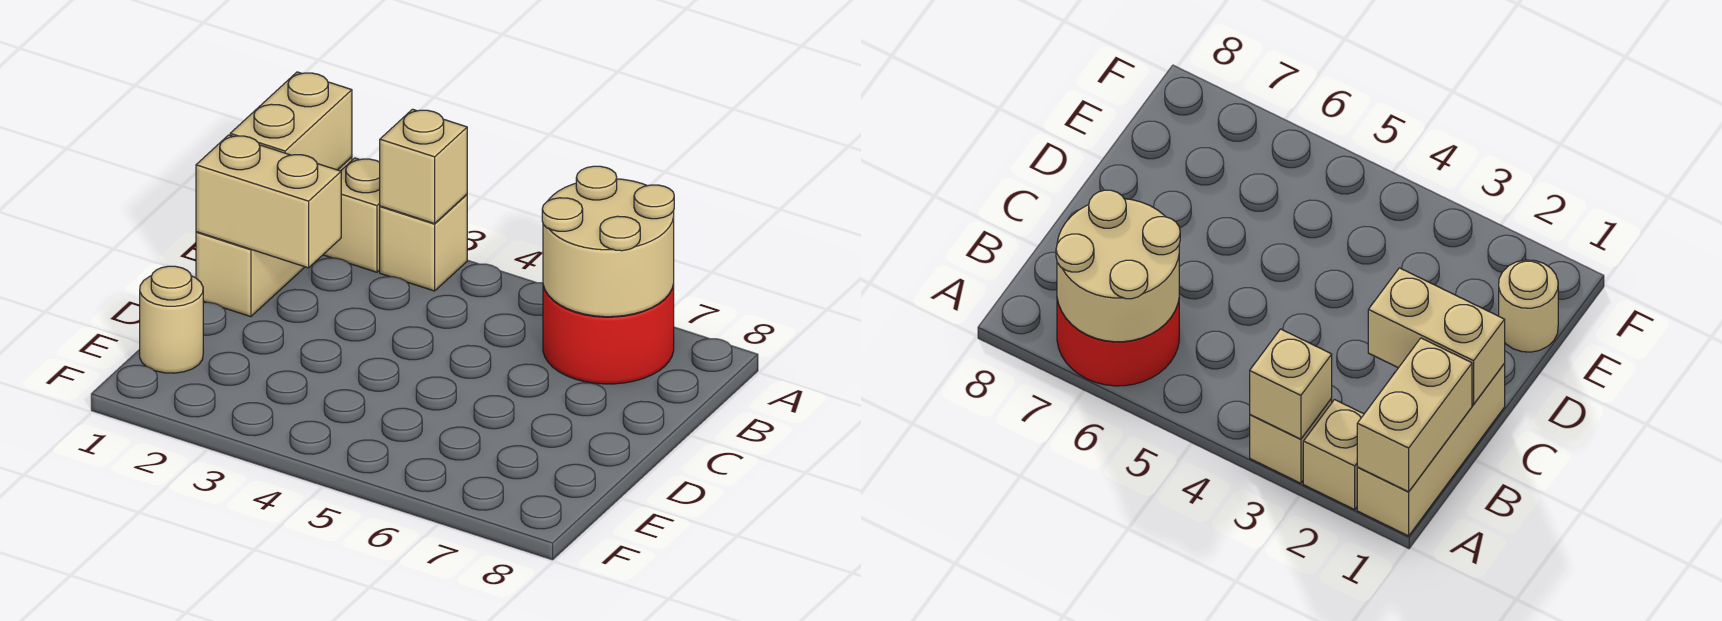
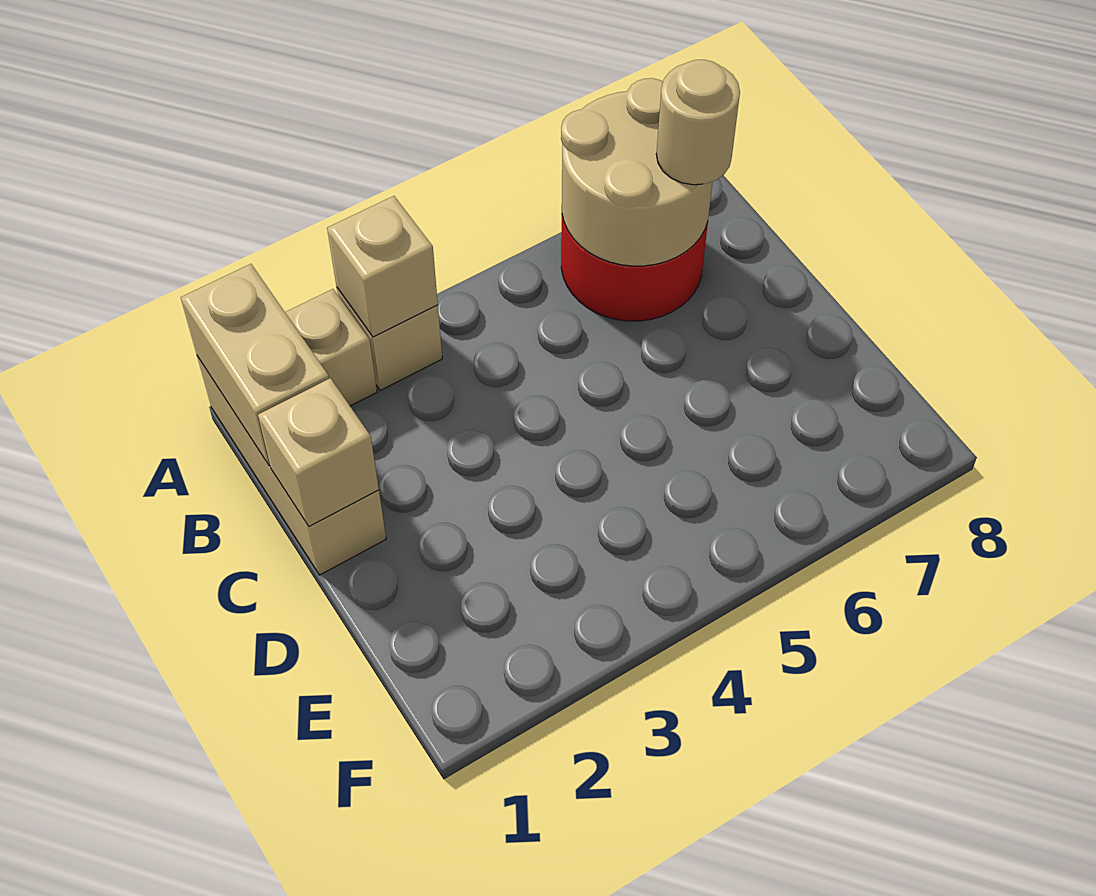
tan brick C1:C2 level 2 -> tan brick C1 level 2
tan round brick E1 level 1 -> tan round brick B7 level 3

